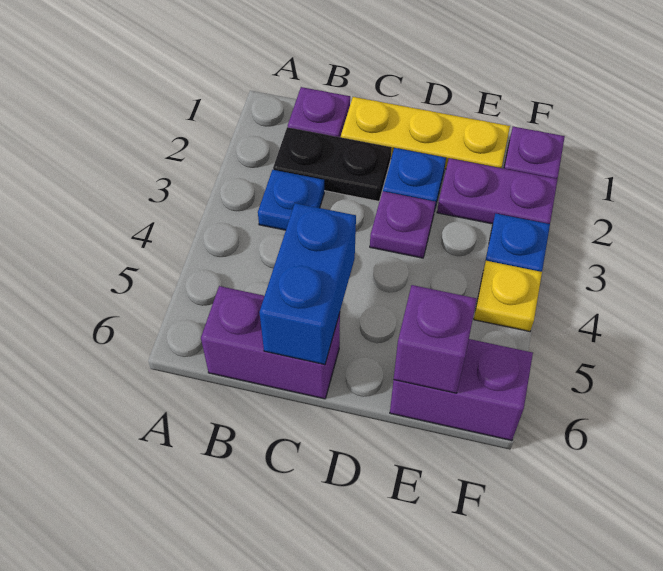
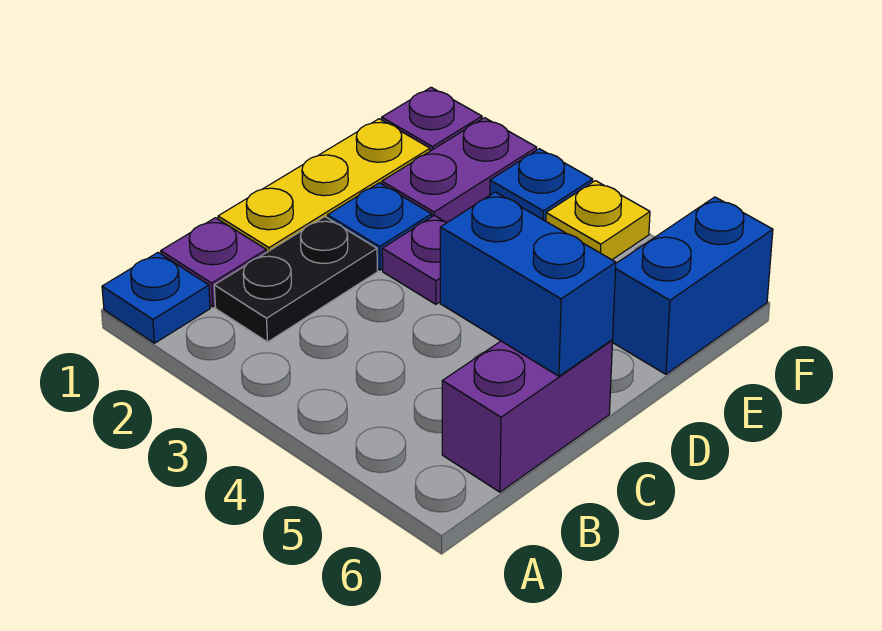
blue plate B3 level 1 -> blue plate A1 level 1
purple brick E6:F6 level 1 -> blue brick E6:F6 level 1
purple brick E6 level 2 -> none

